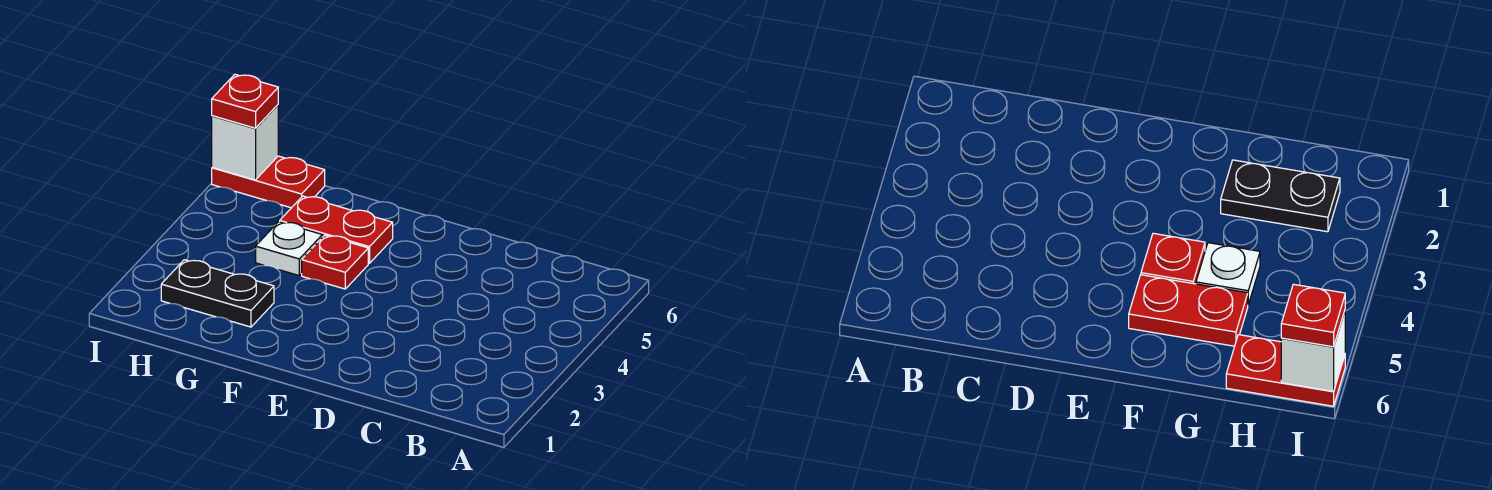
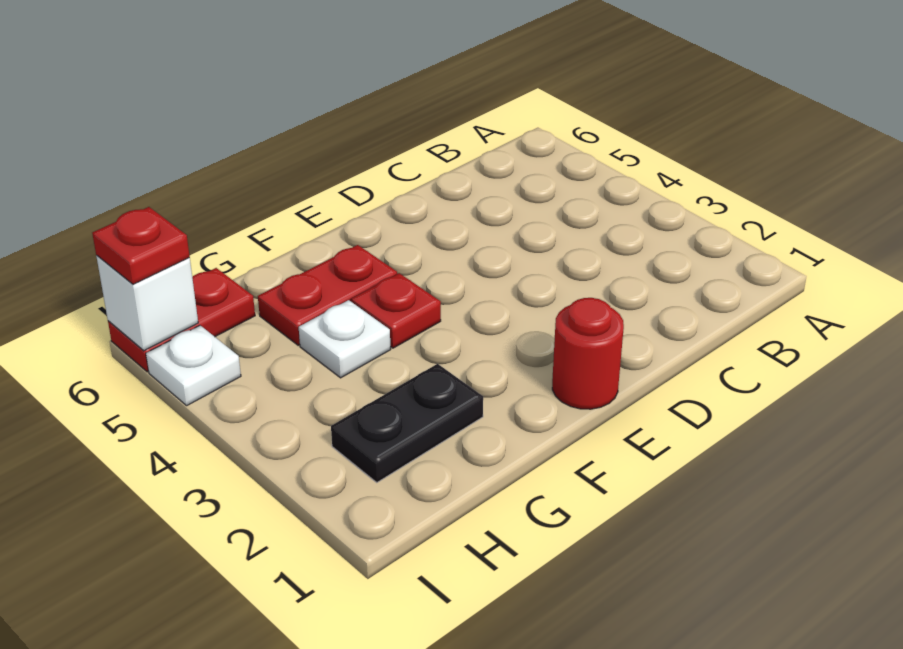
none -> red round brick E1 level 1
none -> white plate I5 level 1

